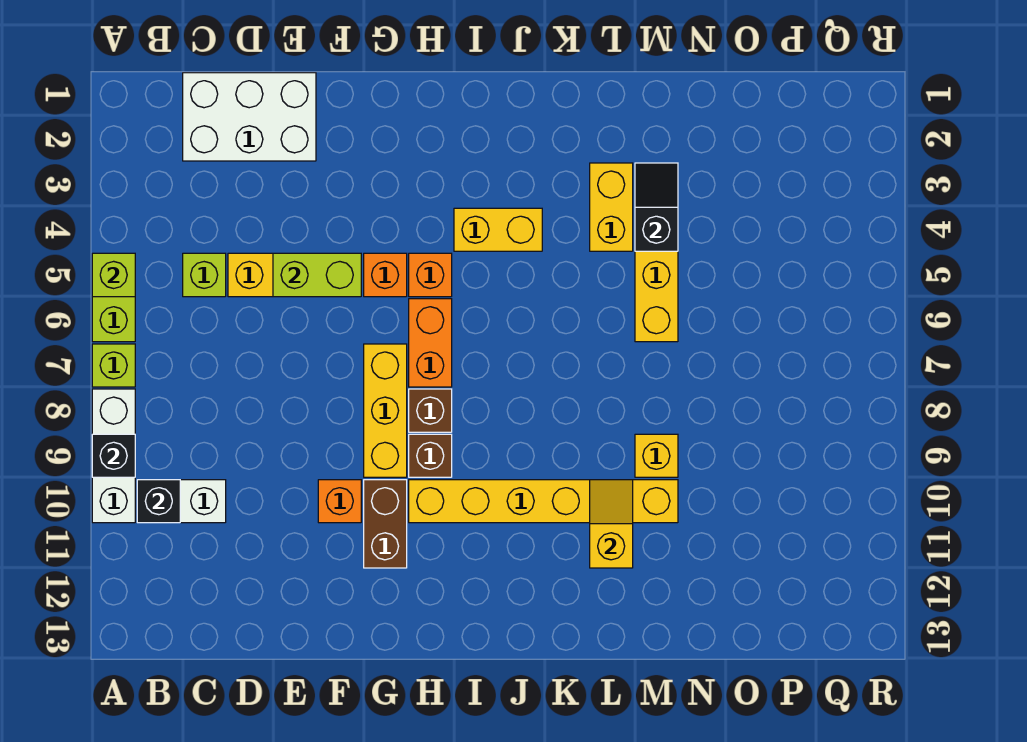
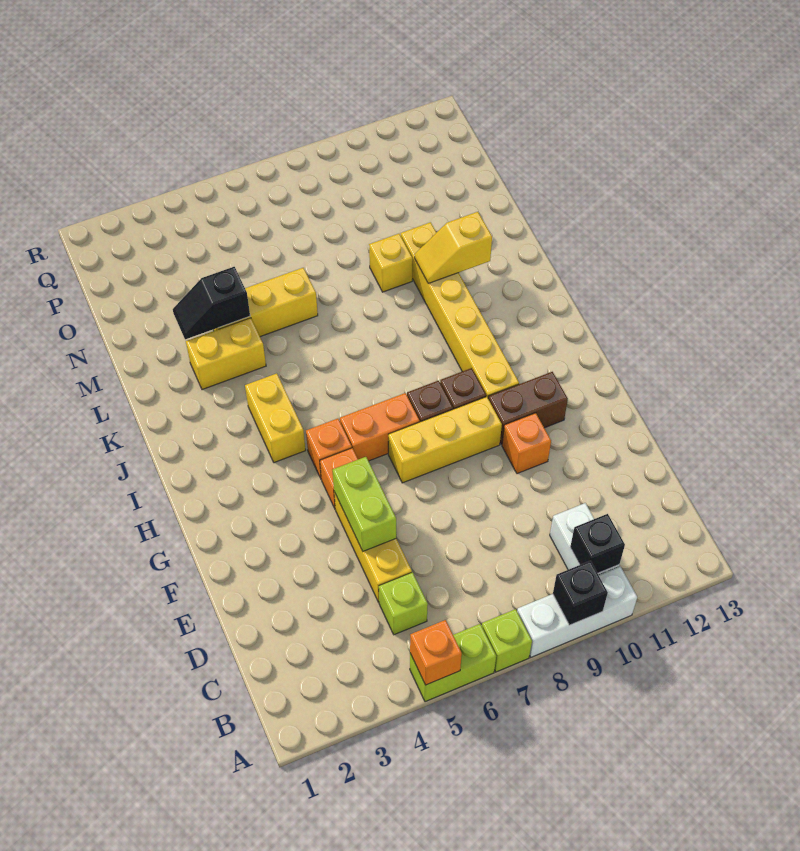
lime brick A5 level 2 -> orange brick A5 level 2
white brick C1:E2 level 1 -> none

